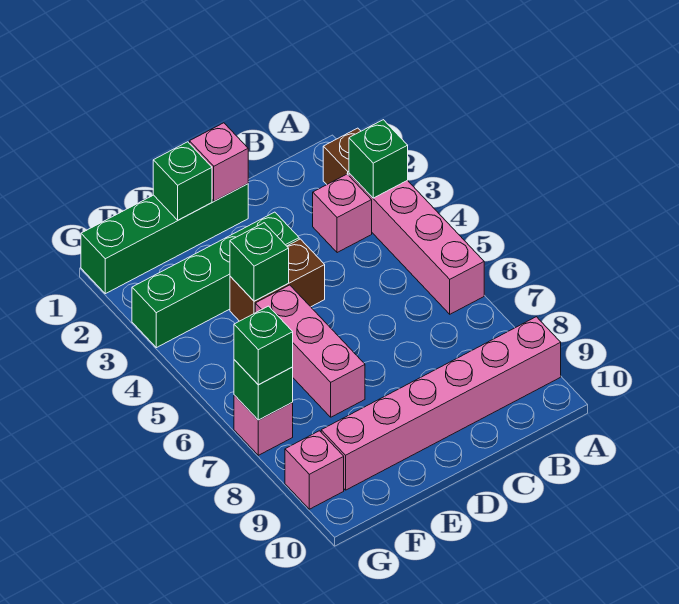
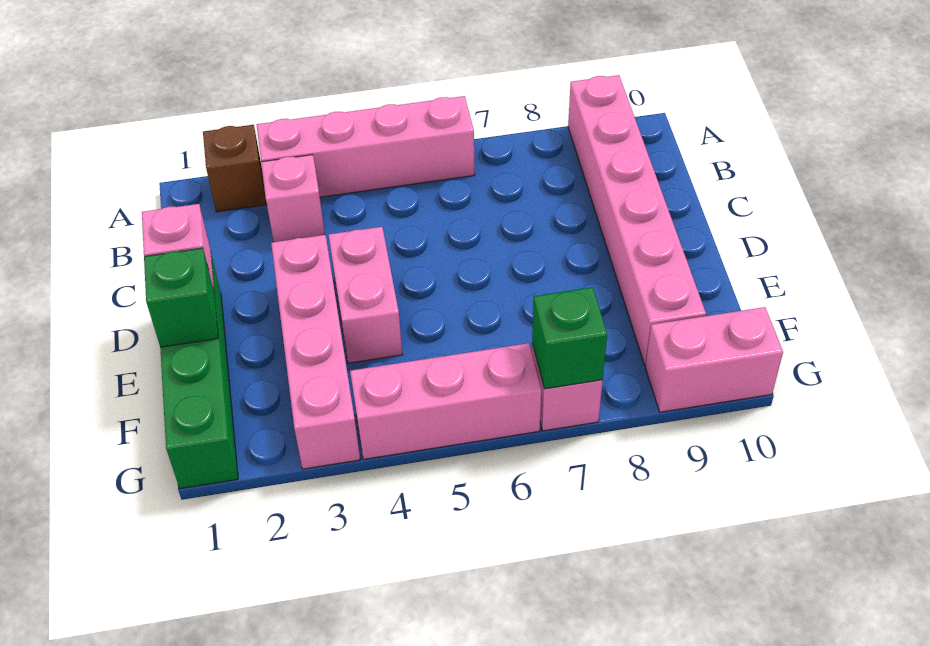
green brick A3 level 2 -> none
green brick D3:G3 level 1 -> pink brick D3:G3 level 1
brown brick D4:E4 level 1 -> pink brick D4:E4 level 1
green brick E4 level 2 -> none
pink brick E5:E7 level 1 -> pink brick G4:G6 level 1
green brick G7 level 3 -> none
pink brick G9 level 1 -> pink brick G9:G10 level 1

